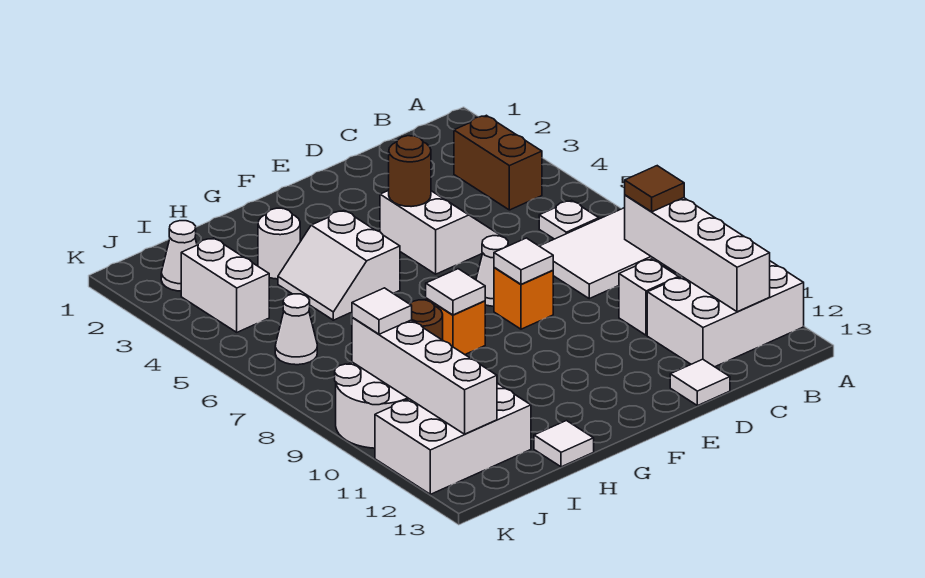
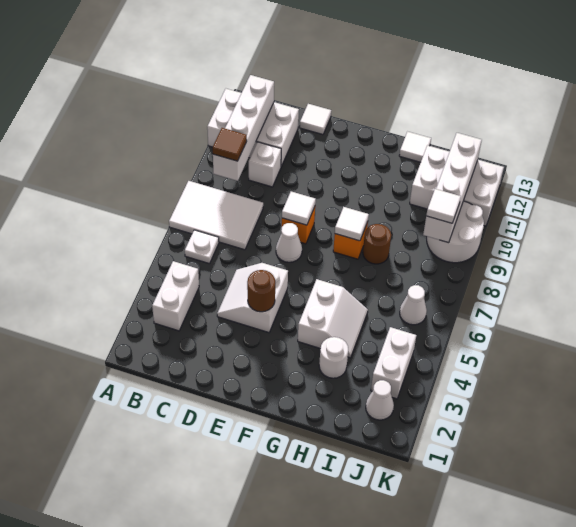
brown brick B3:B4 level 1 -> white brick B3:B4 level 1

